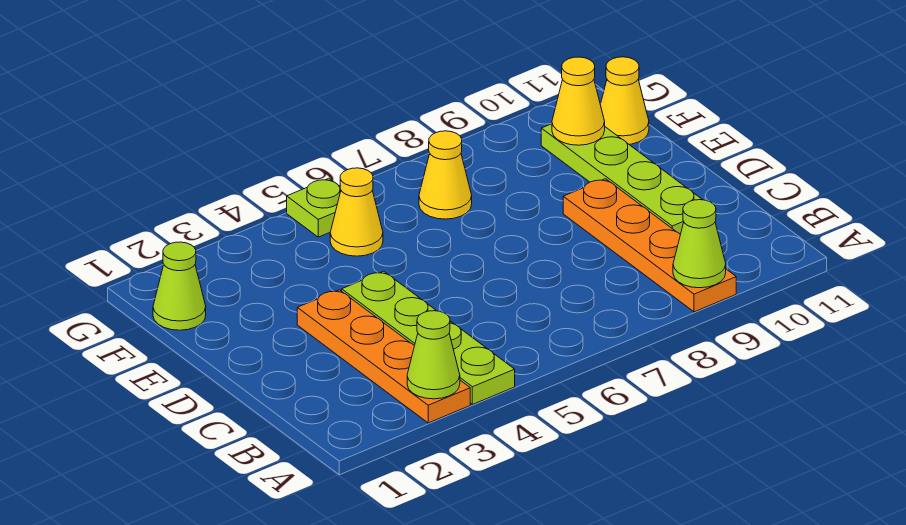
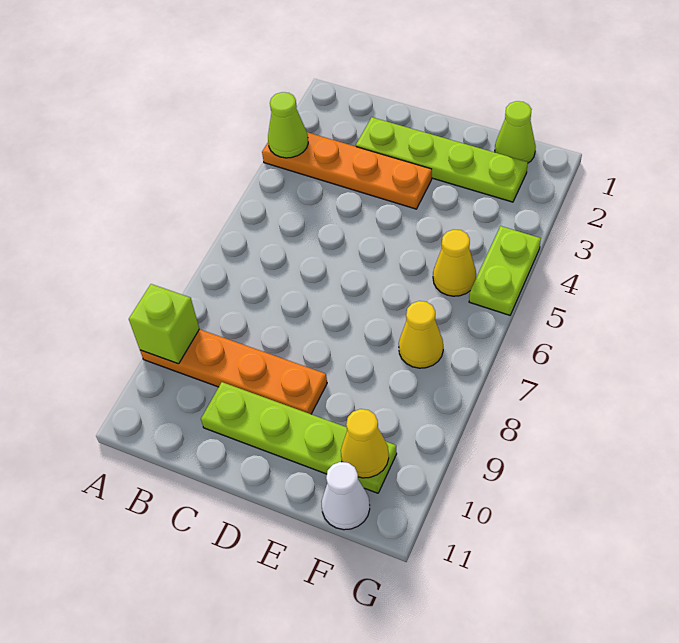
lime plate A4:D4 level 1 -> lime plate C2:F2 level 1
lime cone A9 level 2 -> lime brick A9 level 2
yellow cone F11 level 1 -> white cone F11 level 1
lime plate G5 level 1 -> lime plate G4:G5 level 1

